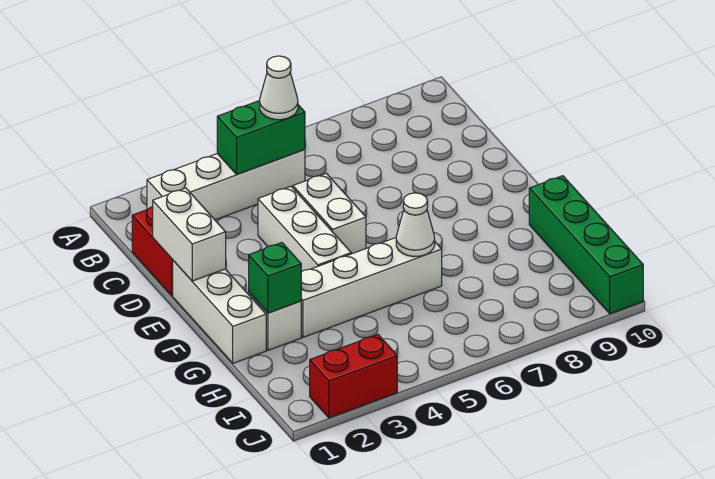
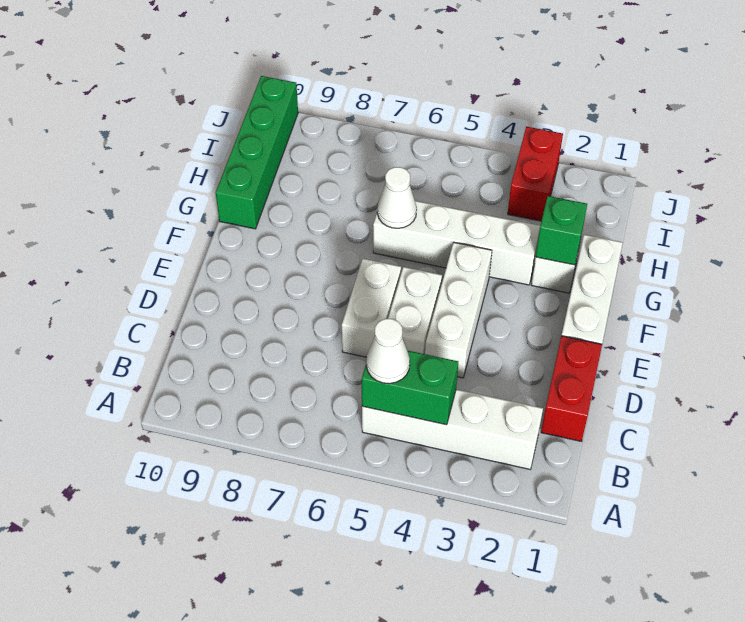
white brick D1:E1 level 2 -> white brick D6:E6 level 1
red brick J2:J3 level 1 -> red brick I3:J3 level 1

